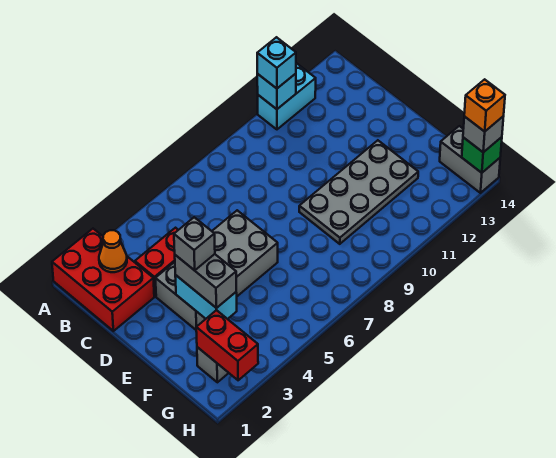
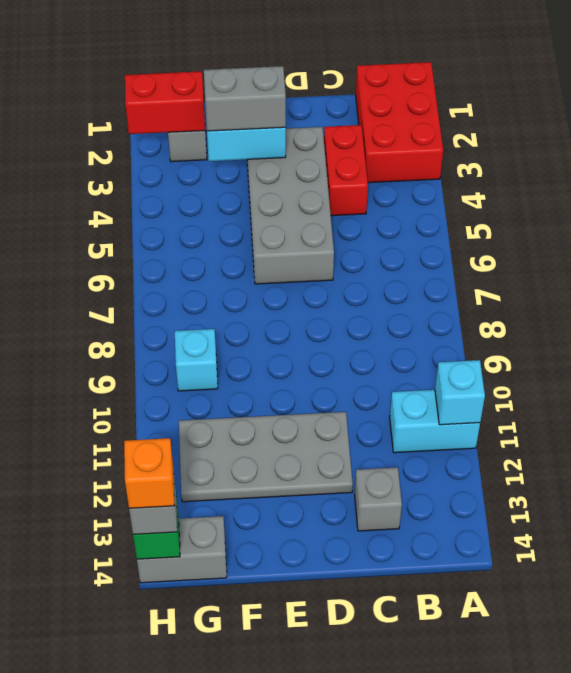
red brick A1:C2 level 1 -> red brick A1:B3 level 1
cyan brick A11:A12 level 1 -> cyan brick A11:B11 level 1
cyan brick A11 level 3 -> cyan brick G9 level 1
orange cone B2 level 2 -> none
grey brick E3 level 4 -> grey brick C13 level 1
grey plate E9:F12 level 1 -> grey plate D11:G12 level 1

